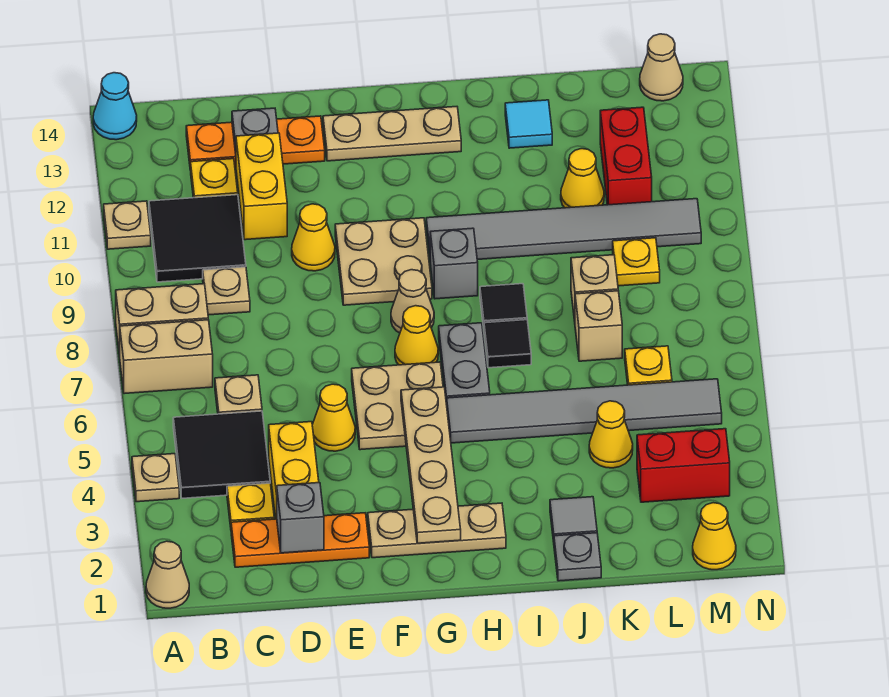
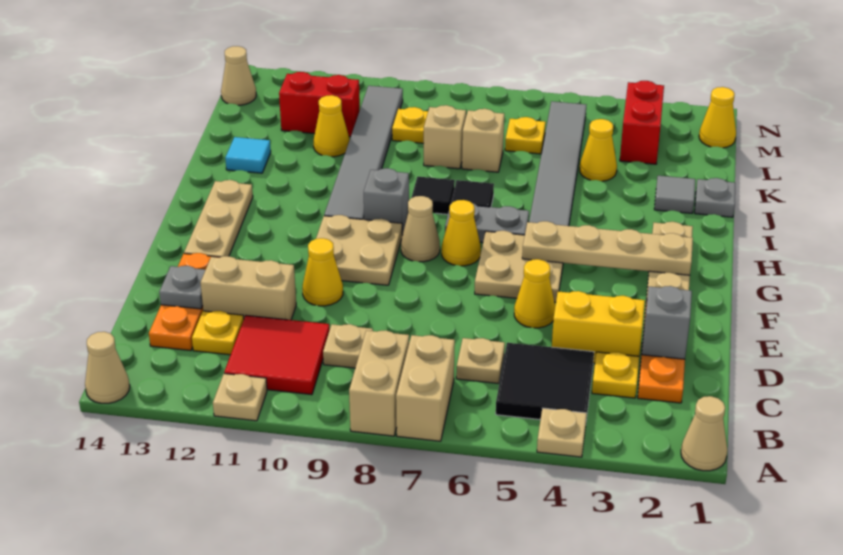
cyan cone A14 level 1 -> tan cone A14 level 1
black tile B10:C11 level 1 -> red tile B10:C11 level 1
yellow brick D11:D12 level 1 -> tan brick D11:D12 level 1

